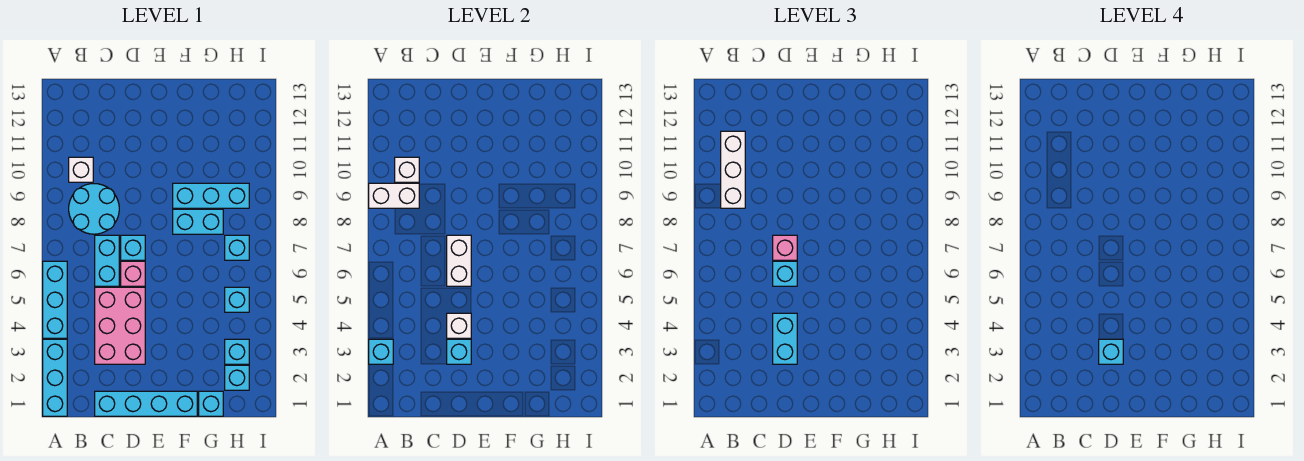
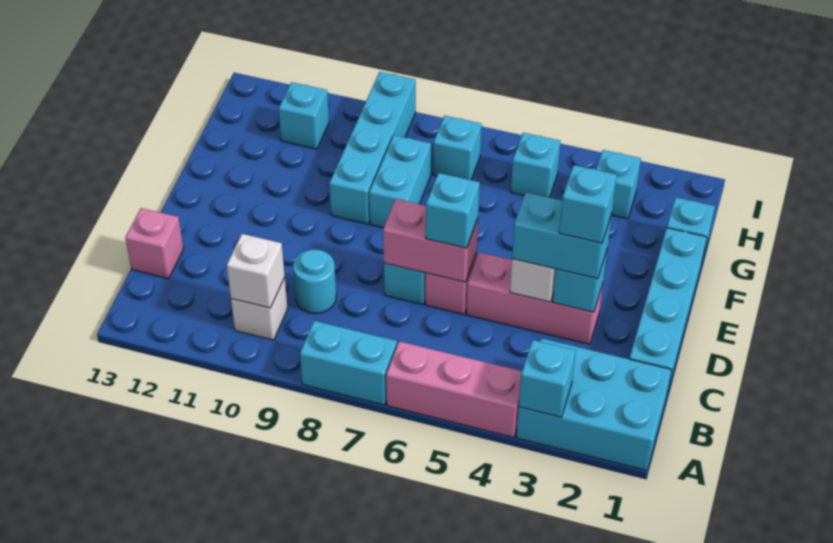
cyan brick A1:A3 level 1 -> cyan brick A1:B3 level 1
cyan brick A4:A6 level 1 -> pink brick A4:A6 level 1
white brick A9:B9 level 2 -> none
cyan round brick B8:C9 level 1 -> cyan round brick C9 level 1
white brick B9:B11 level 3 -> none
pink brick C3:D5 level 1 -> pink brick D3:D5 level 1
cyan brick C6:C7 level 1 -> cyan brick A7:A8 level 1
white brick D6:D7 level 2 -> pink brick D6:D7 level 2
pink brick D7 level 3 -> pink brick C13 level 1
cyan brick F9:H9 level 1 -> cyan brick F9:I9 level 1
cyan brick H2 level 1 -> cyan brick H11 level 1

